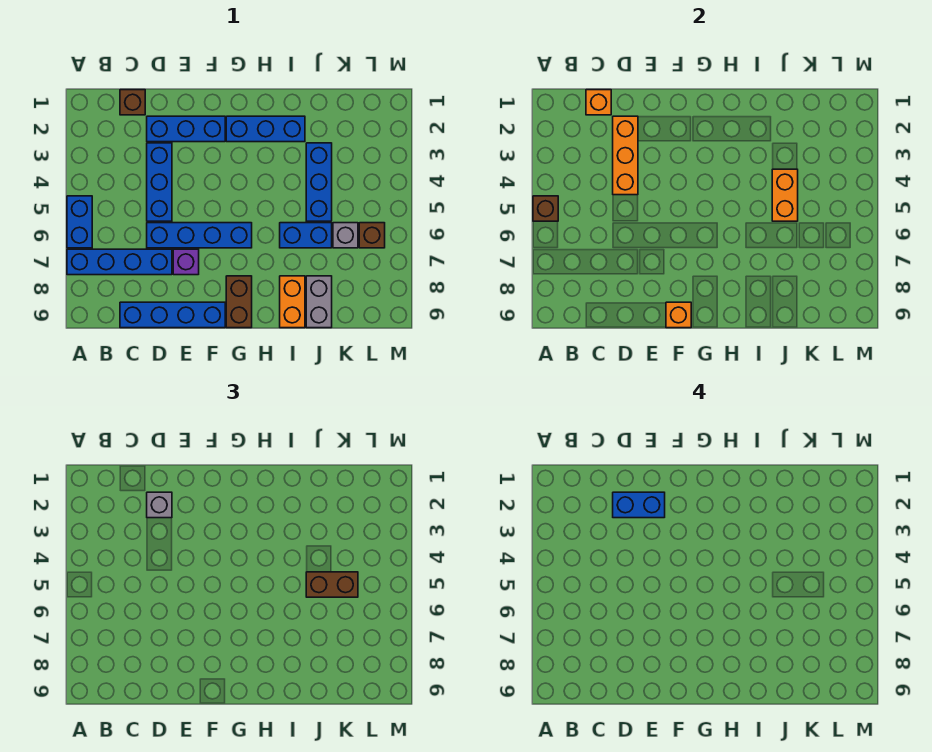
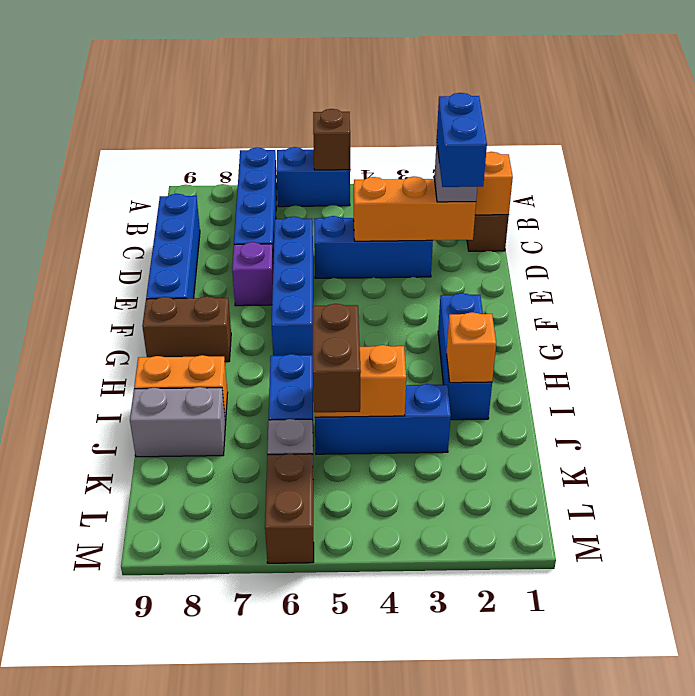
blue brick D2:F2 level 1 -> none
orange brick F9 level 2 -> orange brick I2 level 2
brown brick L6 level 1 -> brown brick L6:M6 level 1

